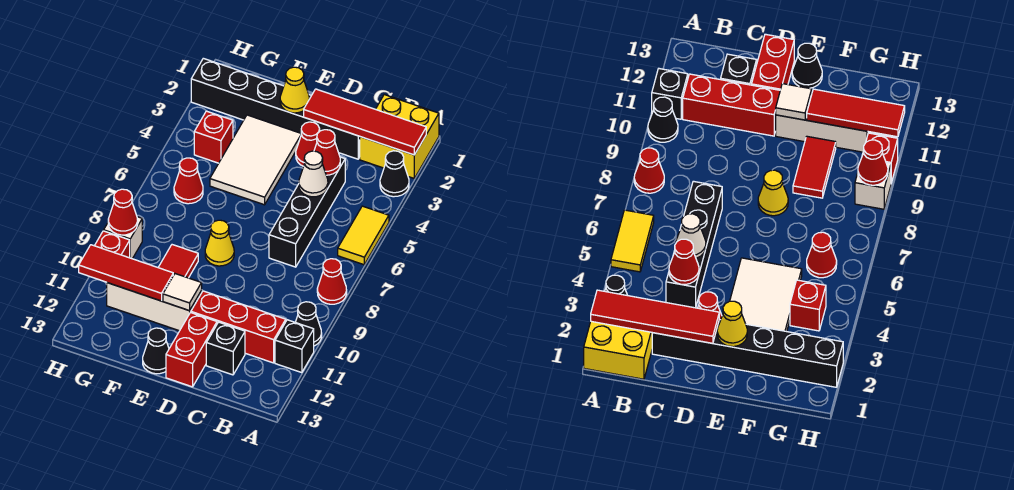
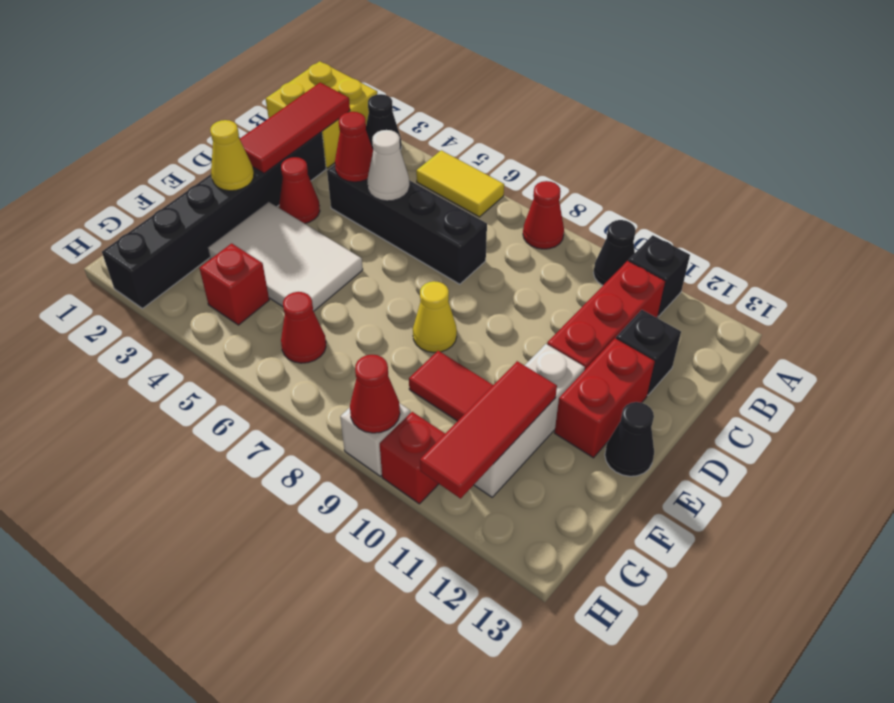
red tile A2:D2 level 2 -> red tile B2:D2 level 2
red brick D12:D13 level 1 -> red brick D12:E12 level 1
white tile E11 level 2 -> none

